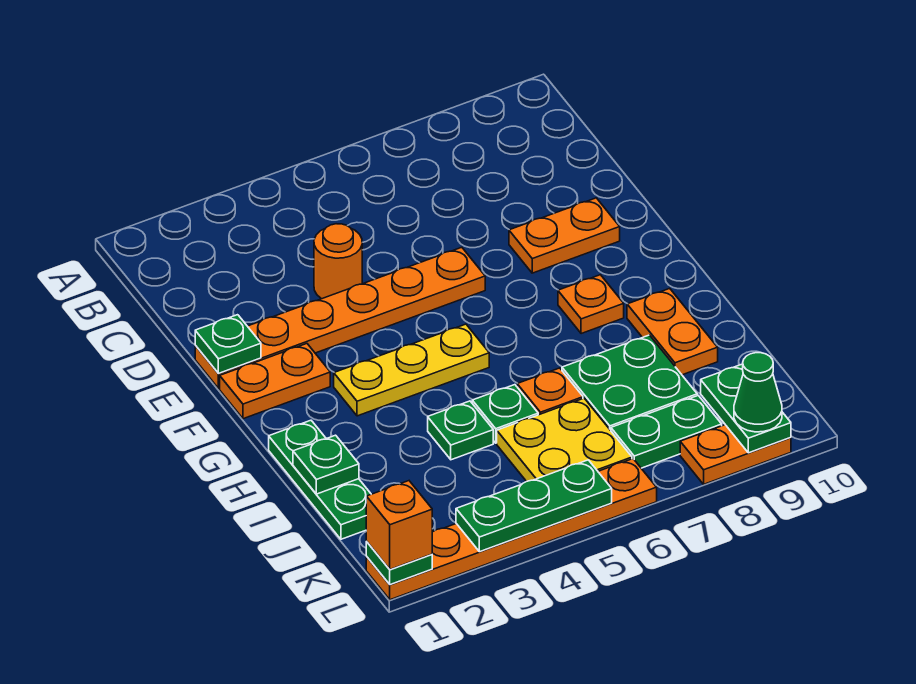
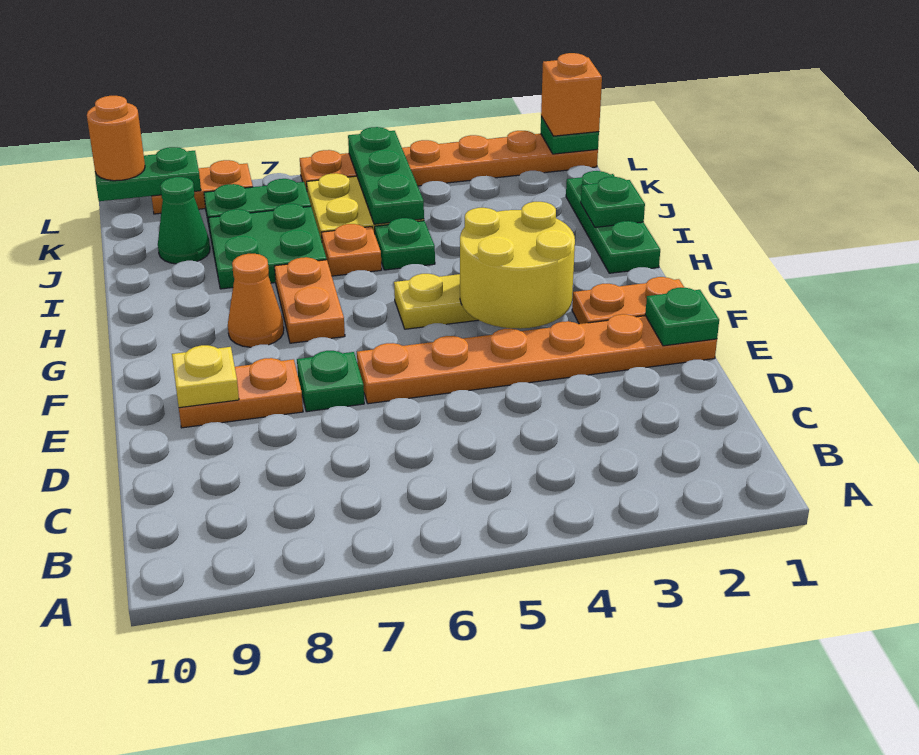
orange round brick D4 level 1 -> orange round brick L10 level 3
none -> yellow plate E9 level 2
none -> yellow round brick F3:G4 level 2
orange plate G8 level 1 -> orange cone G8 level 1
orange plate H9:I9 level 1 -> orange plate G7:H7 level 1
green plate I4 level 1 -> green plate E7 level 1
green plate K9:L9 level 2 -> green plate L9:L10 level 2
green plate L3:L5 level 2 -> green plate J5:L5 level 2
green cone L9 level 3 -> green cone J9 level 1

